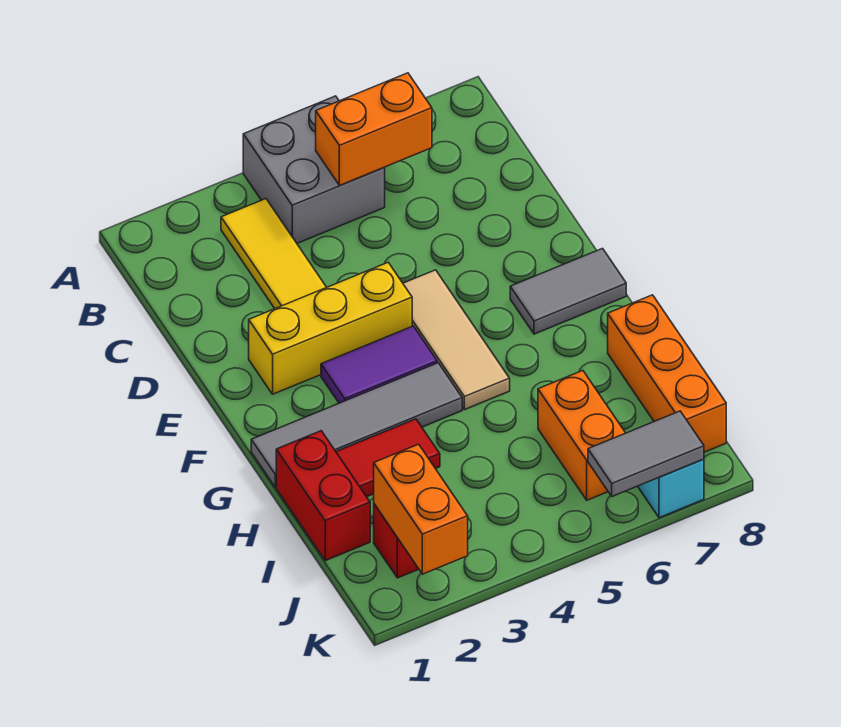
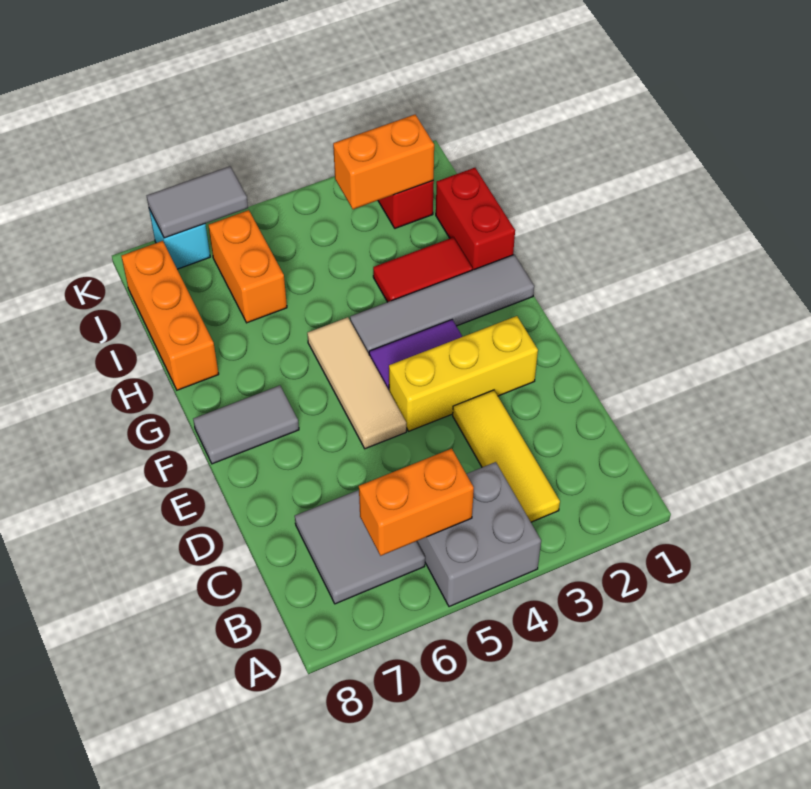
none -> grey tile B6:C7 level 1
orange brick J2:K2 level 2 -> orange brick J2:J3 level 2

